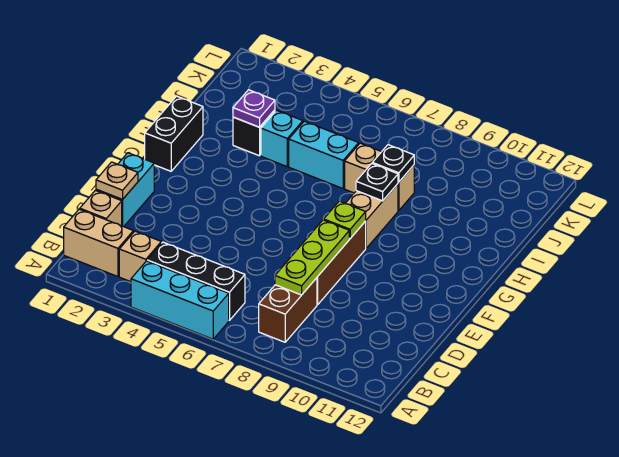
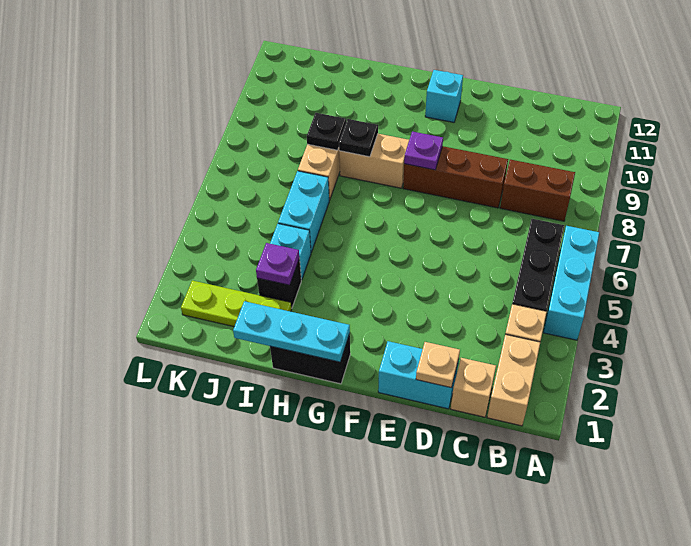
lime plate C8:E8 level 2 -> lime plate I2:K2 level 1
lime plate F8 level 2 -> purple plate F8 level 2
none -> cyan brick F11 level 1
none -> cyan plate G1:I1 level 2

